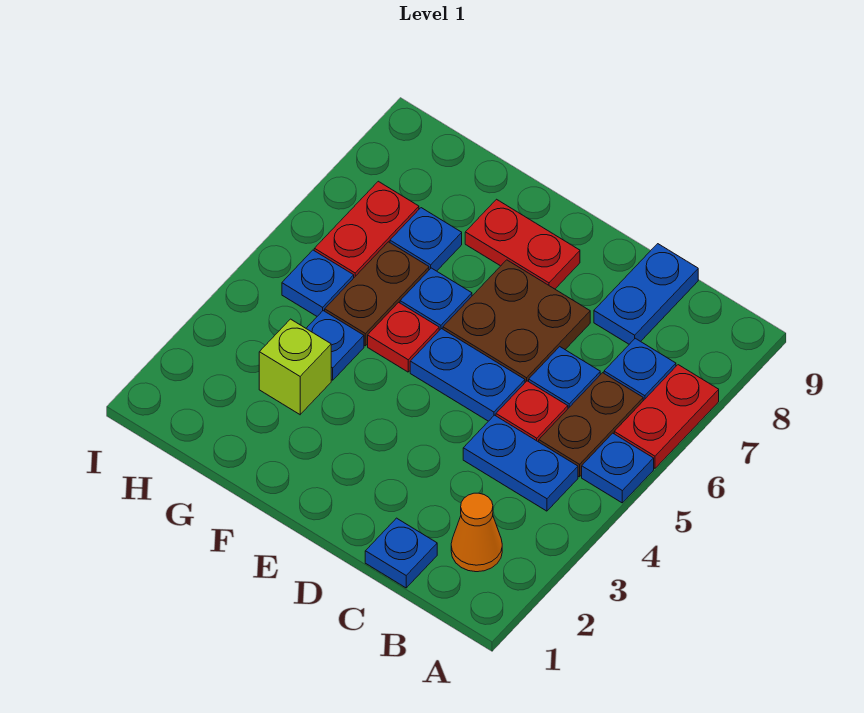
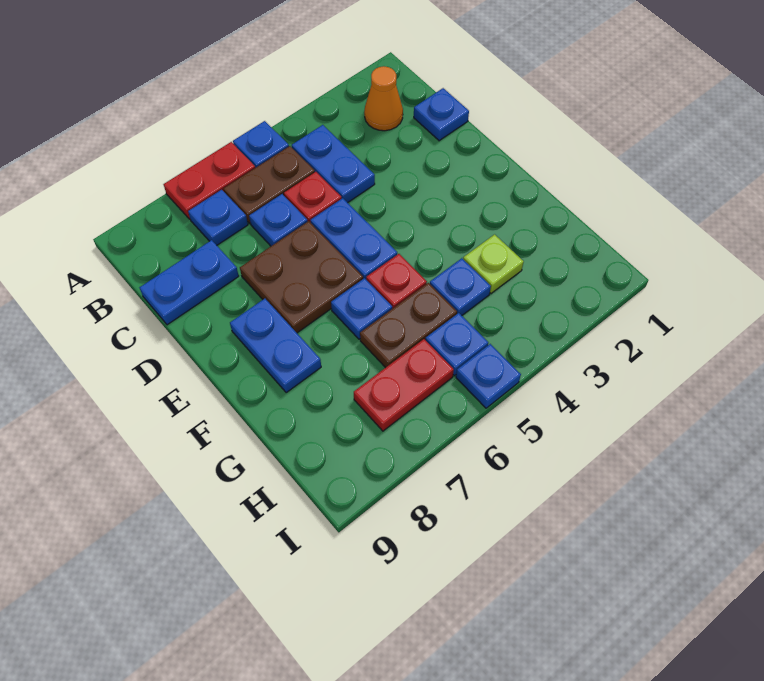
red plate E8:F8 level 1 -> blue plate E8:F8 level 1
lime brick G3 level 1 -> lime plate G3 level 1
blue plate G7 level 1 -> blue plate I5 level 1

